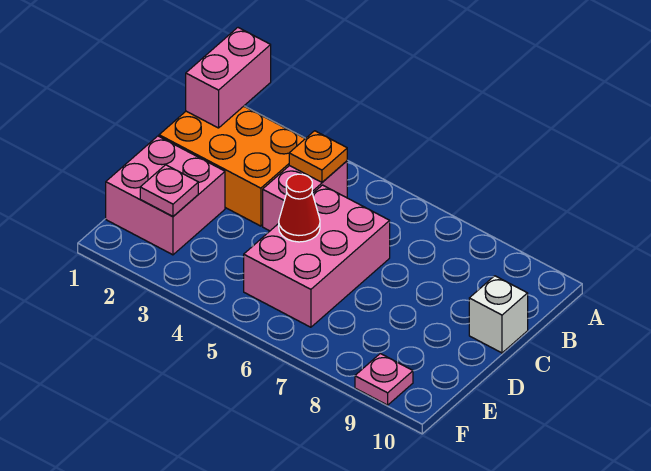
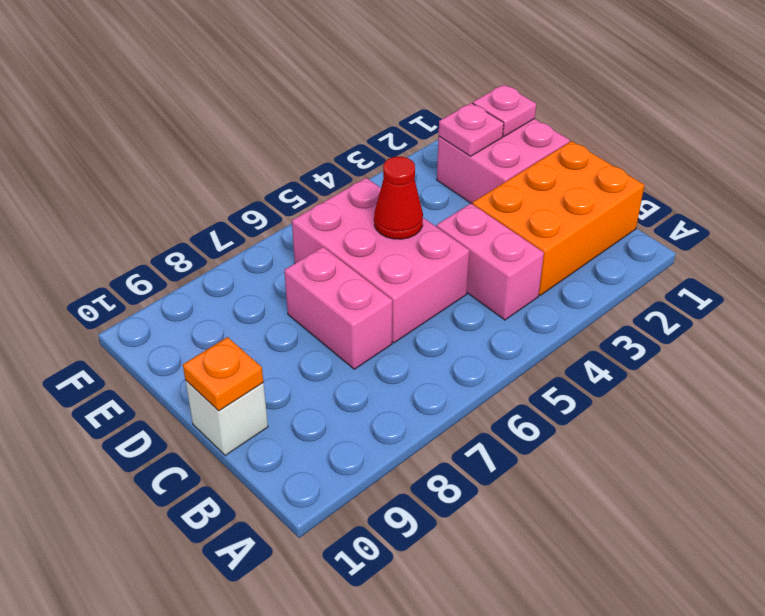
pink brick A1:B1 level 2 -> pink brick C7:D7 level 1
orange plate B4 level 2 -> orange plate C10 level 2
pink plate F9 level 1 -> pink plate E1 level 2

